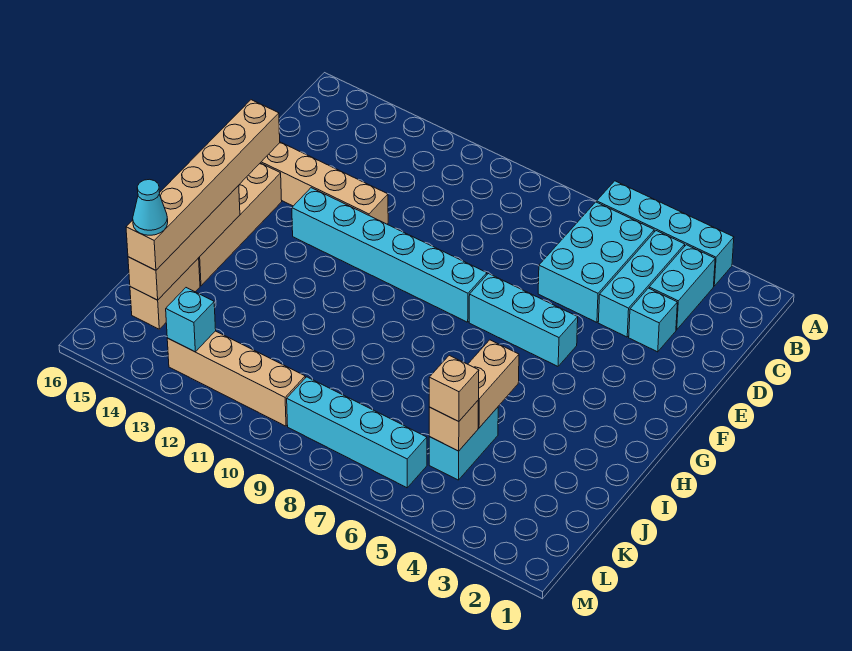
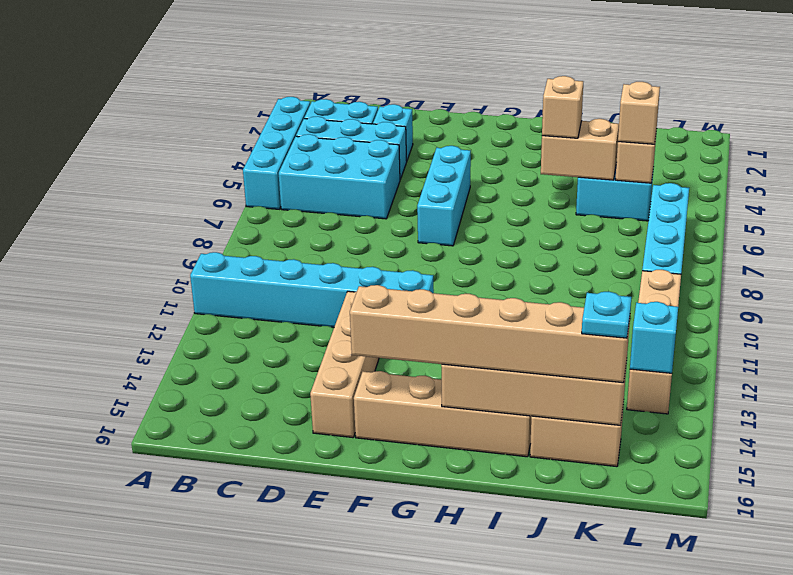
cyan brick F8:F13 level 1 -> cyan brick A11:F11 level 1
none -> tan brick I5 level 3
cyan cone K15 level 4 -> cyan plate K15 level 4

